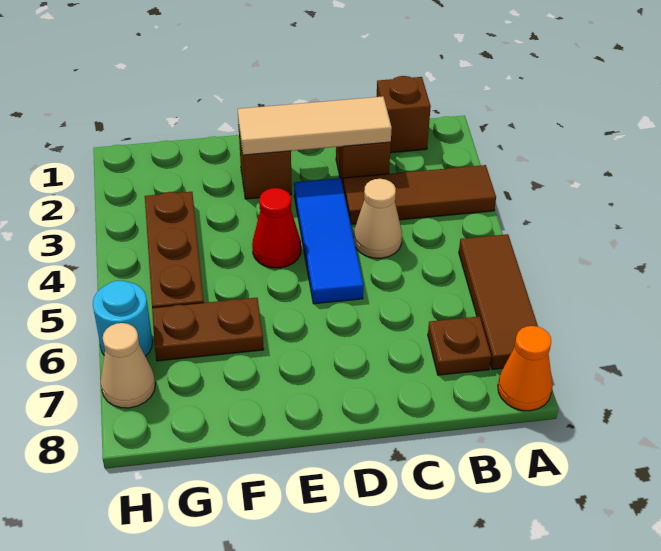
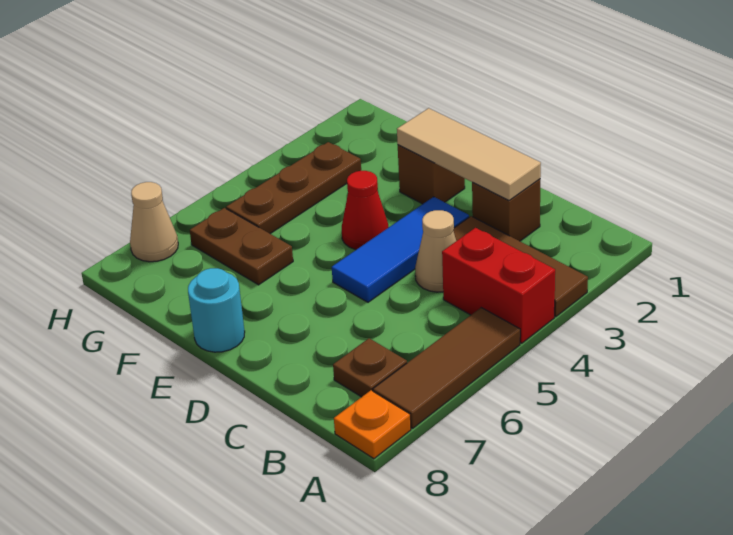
none -> red brick A4:B4 level 1
orange cone A8 level 1 -> orange plate A8 level 1
brown brick B1 level 1 -> none
cyan round brick H6 level 1 -> cyan round brick E8 level 1

